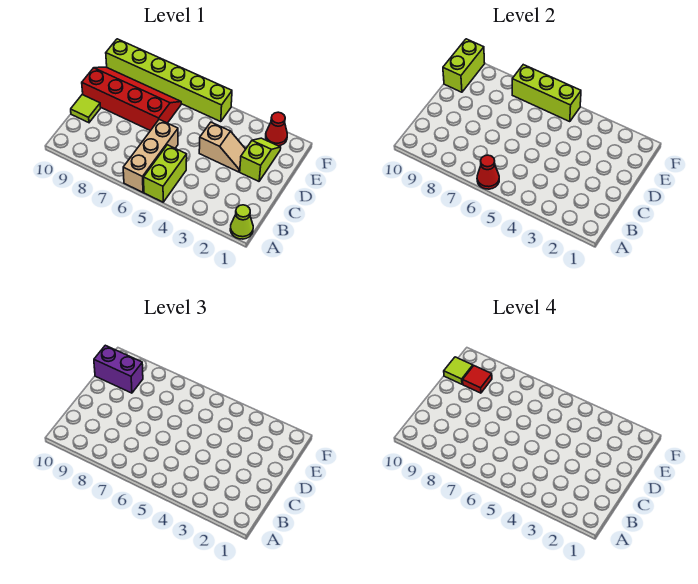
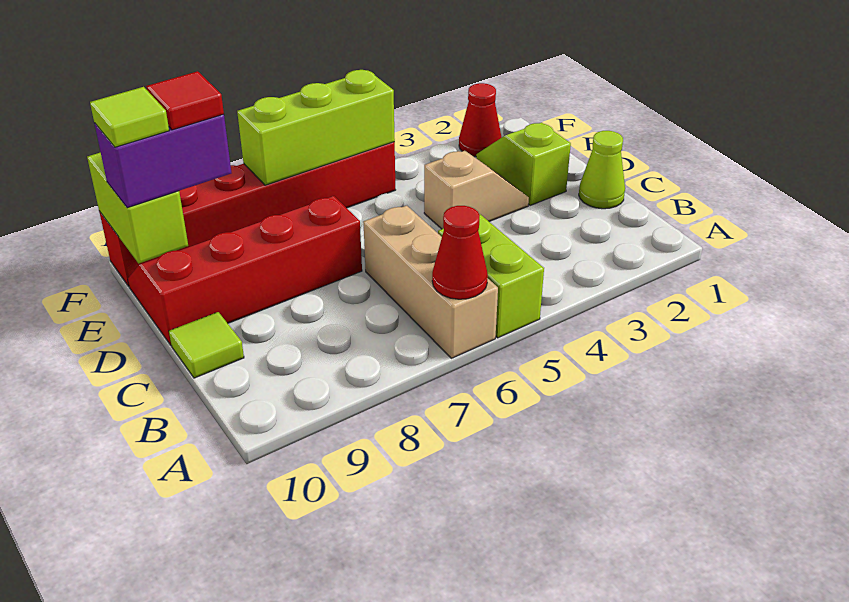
lime cone A1 level 1 -> lime cone C1 level 1
lime brick F5:F10 level 1 -> red brick F5:F10 level 1

